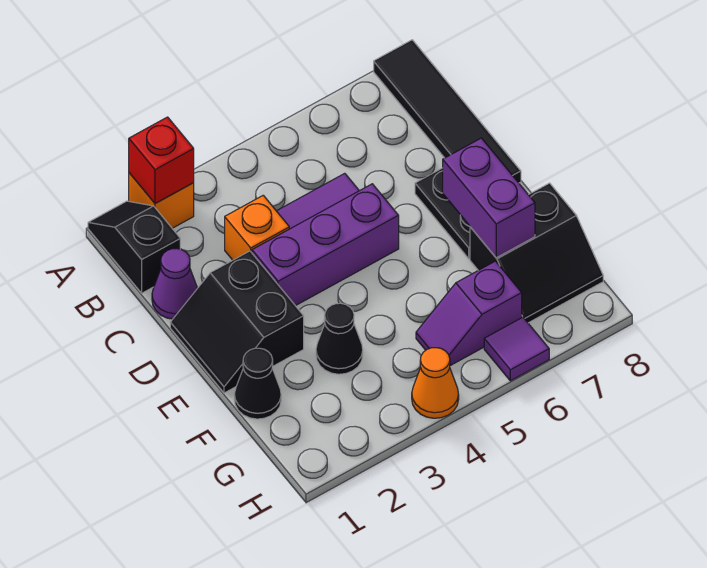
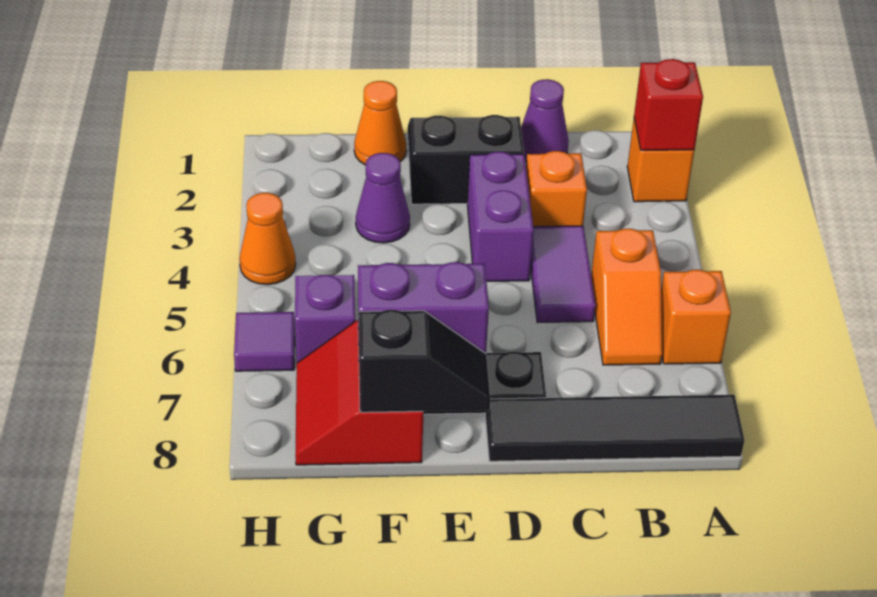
black slope A1:B1 level 1 top B -> black slope E8:F8 level 2 top F
none -> orange brick A6 level 1
none -> orange slope B5:B6 level 1 top 5
purple brick D3:D5 level 1 -> purple brick D3:D4 level 1
black cone F1 level 1 -> orange cone F1 level 1
black cone F3 level 1 -> purple cone F3 level 1
black slope F7:G8 level 1 top F -> red slope F7:G8 level 1 top F

